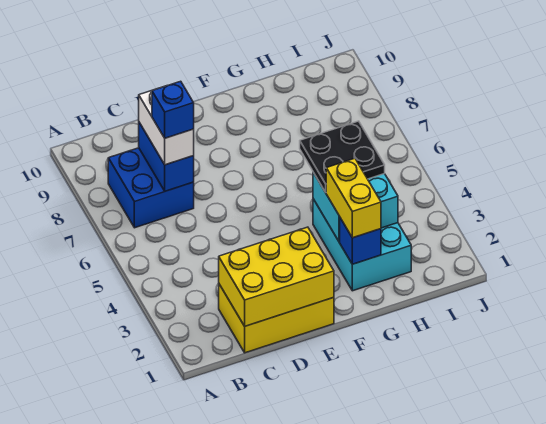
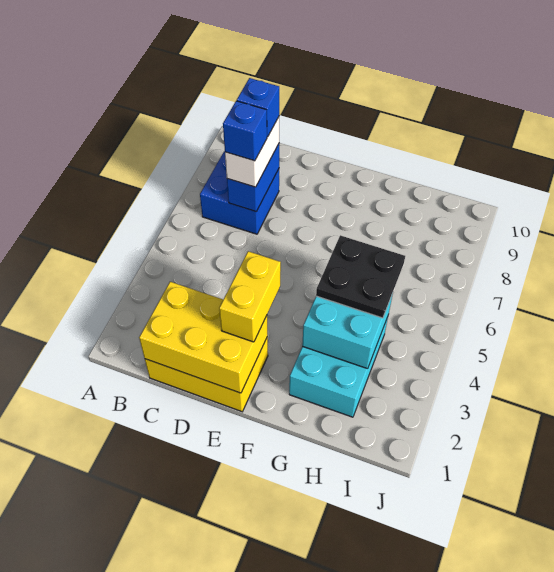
blue brick G2 level 2 -> blue brick C8 level 4
yellow brick G2:G3 level 3 -> yellow brick E2:E3 level 3

